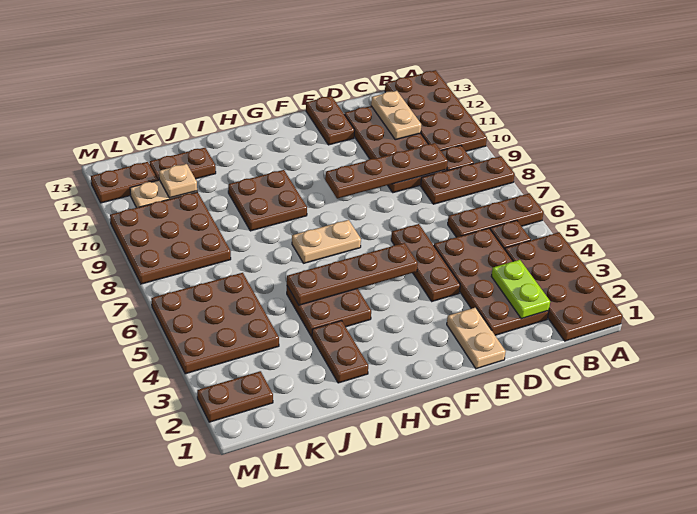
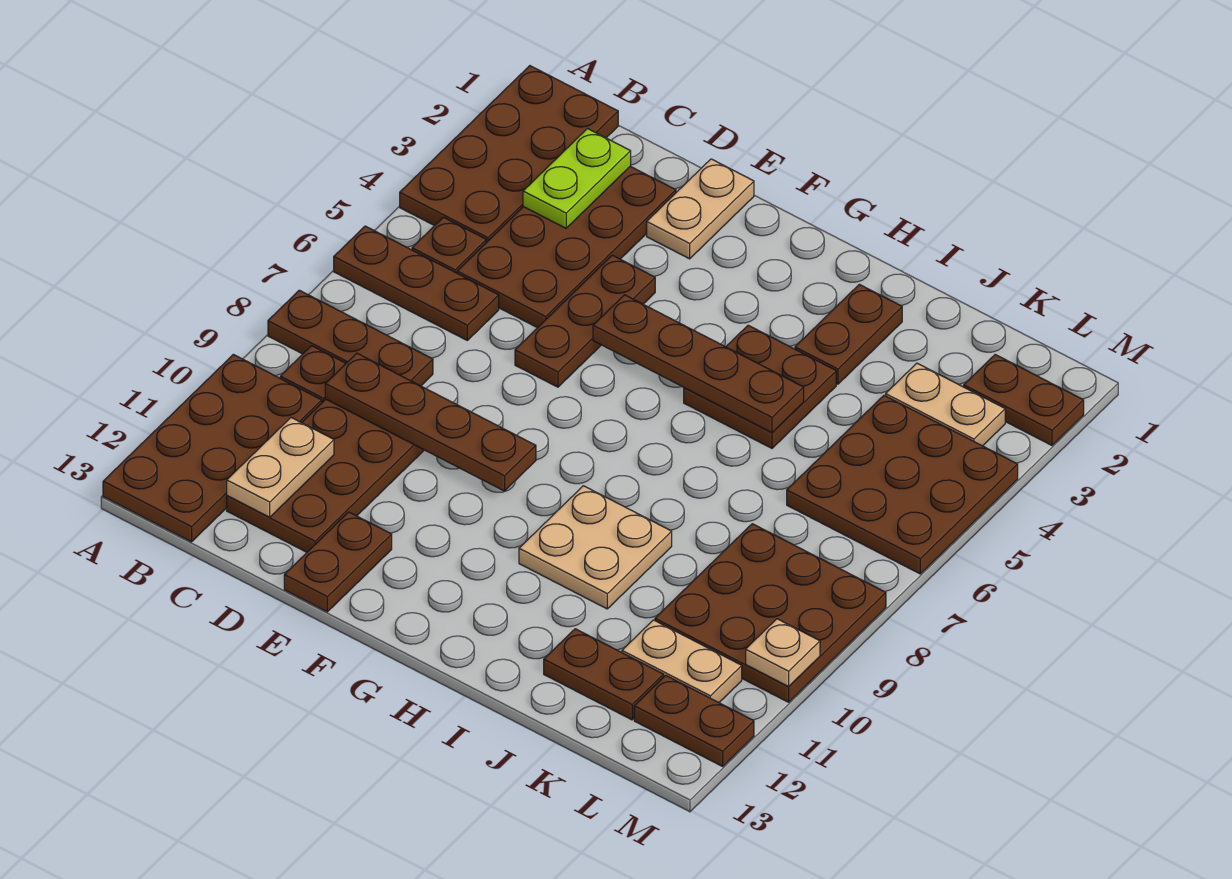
tan plate G7:H7 level 1 -> tan plate K3:L3 level 1
brown plate H9:I10 level 1 -> tan plate H9:I10 level 1
tan plate K11 level 2 -> tan plate M10 level 2

